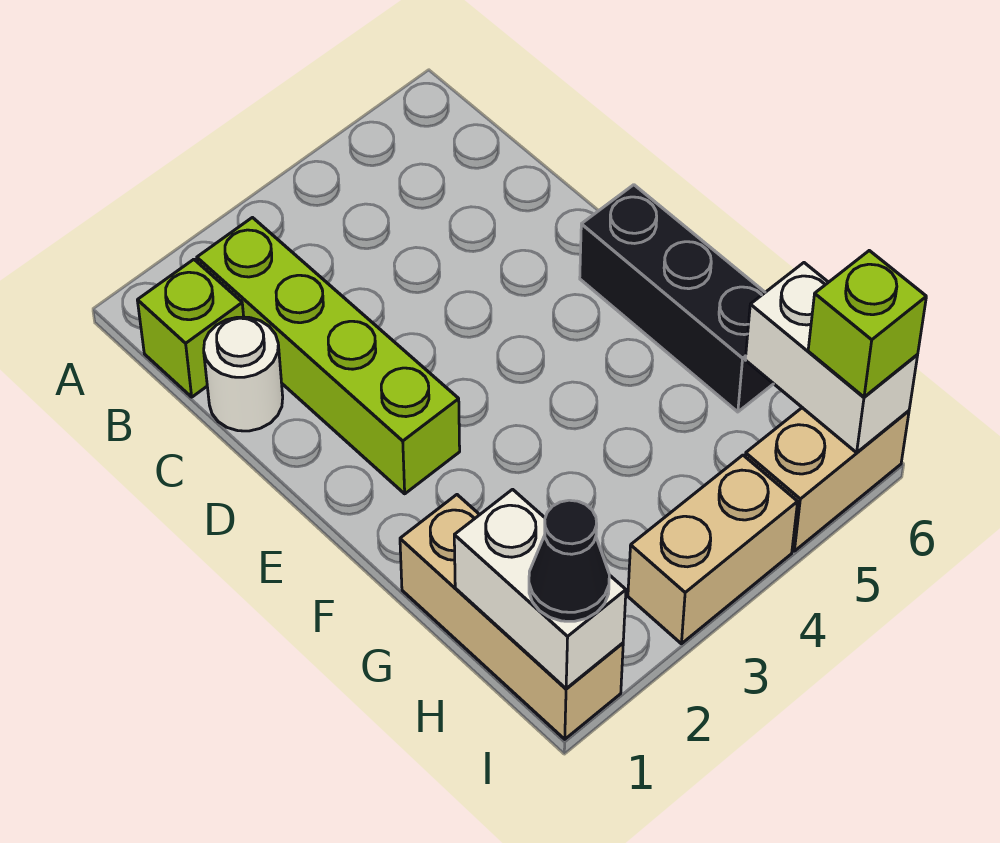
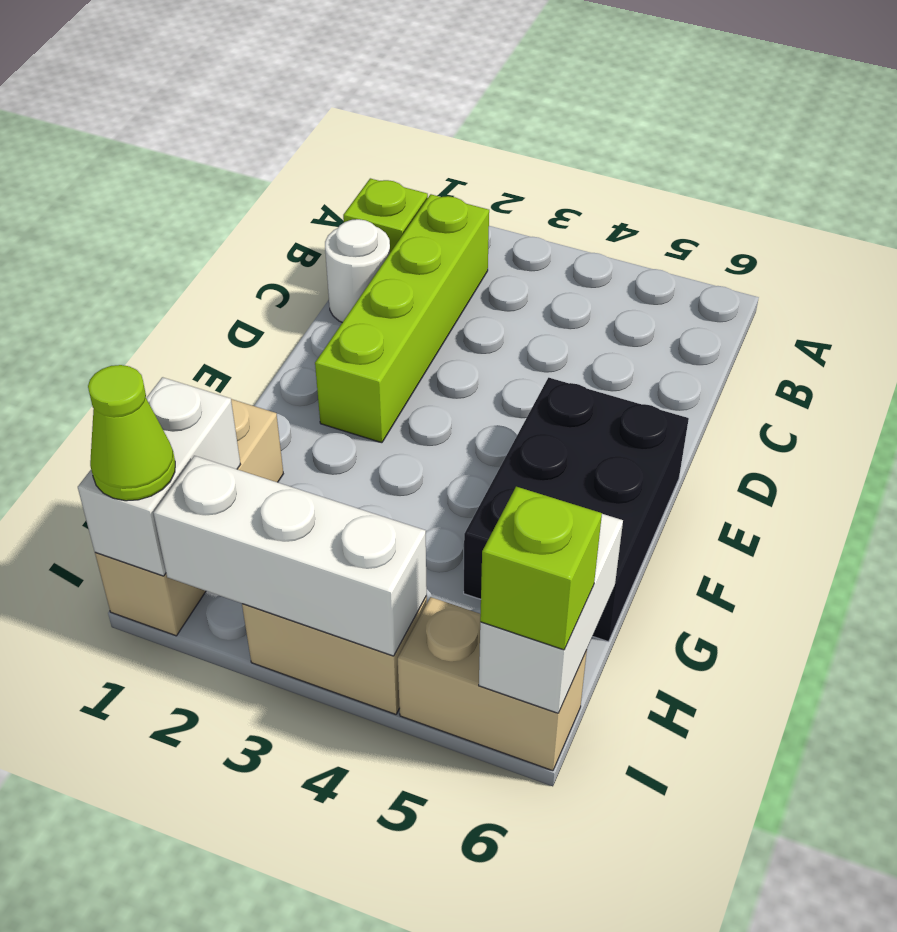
black brick E6:G6 level 1 -> black brick E5:G6 level 1
black cone I1 level 3 -> lime cone I1 level 3
none -> white brick I2:I4 level 2

